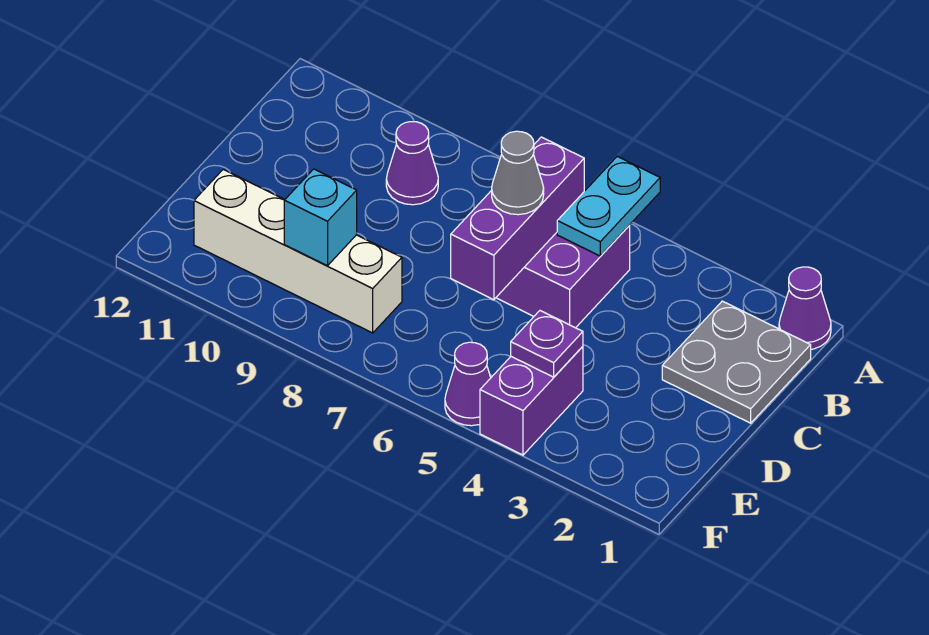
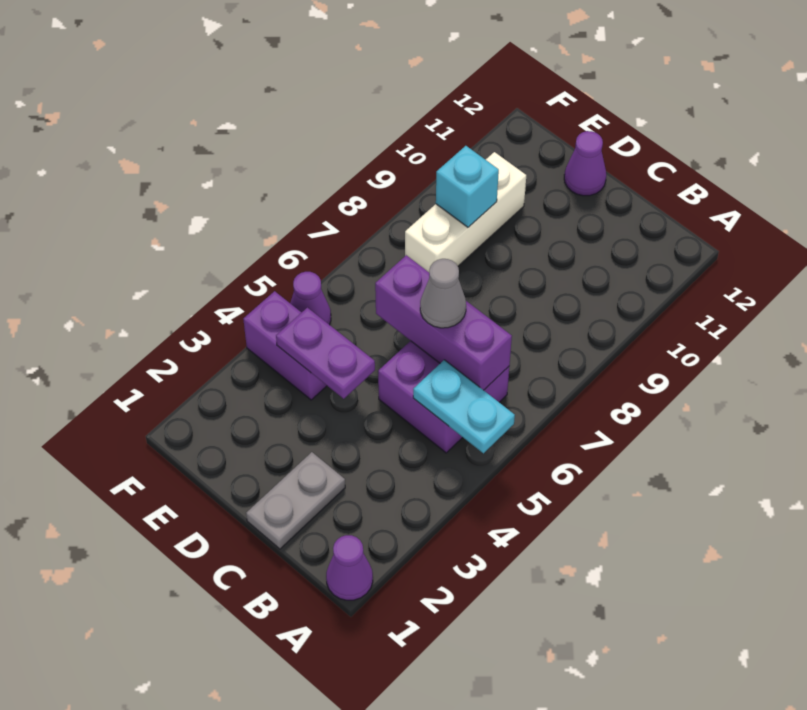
grey plate B1:C2 level 1 -> grey plate C1:C2 level 1
purple cone B9 level 1 -> purple cone D12 level 1
purple plate E4 level 2 -> purple plate D4:E4 level 2
white brick E8:E11 level 1 -> white brick E8:E10 level 1

